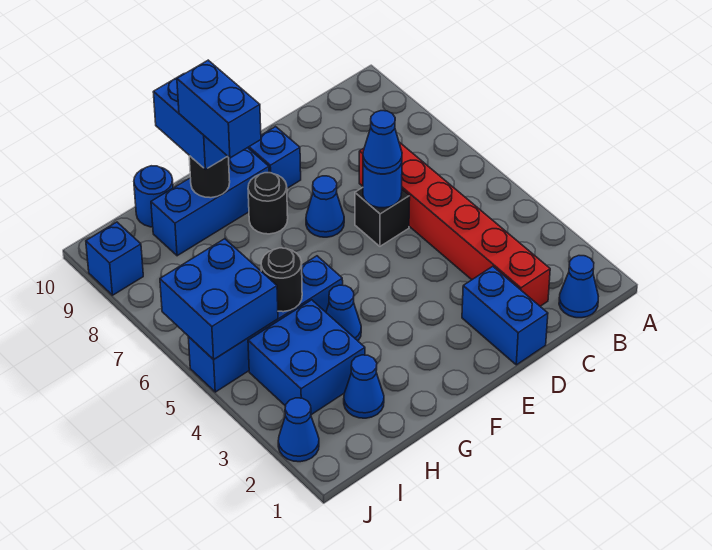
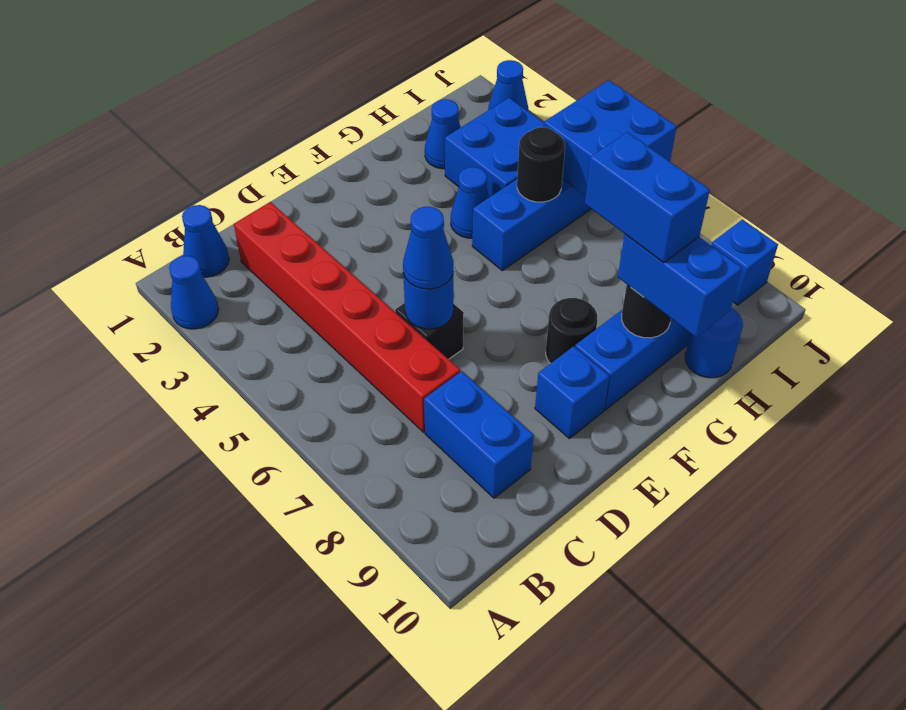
blue brick D1:D2 level 1 -> blue brick C8:C9 level 1
blue cone E7 level 1 -> blue cone A2 level 1

